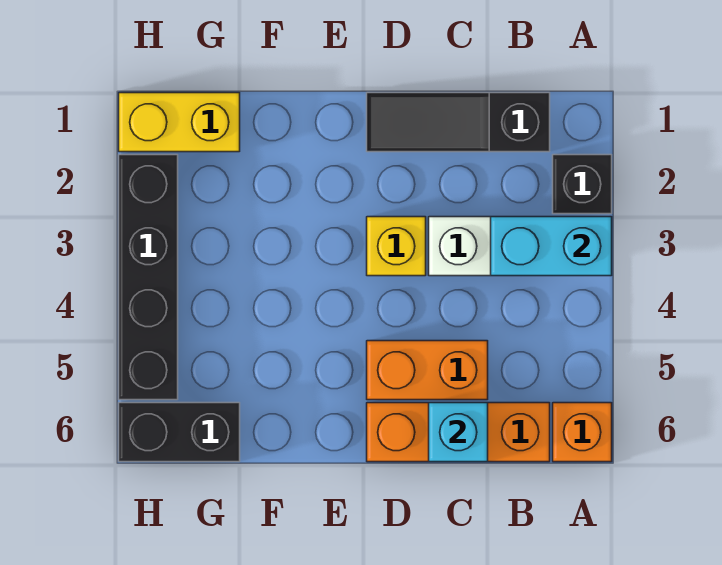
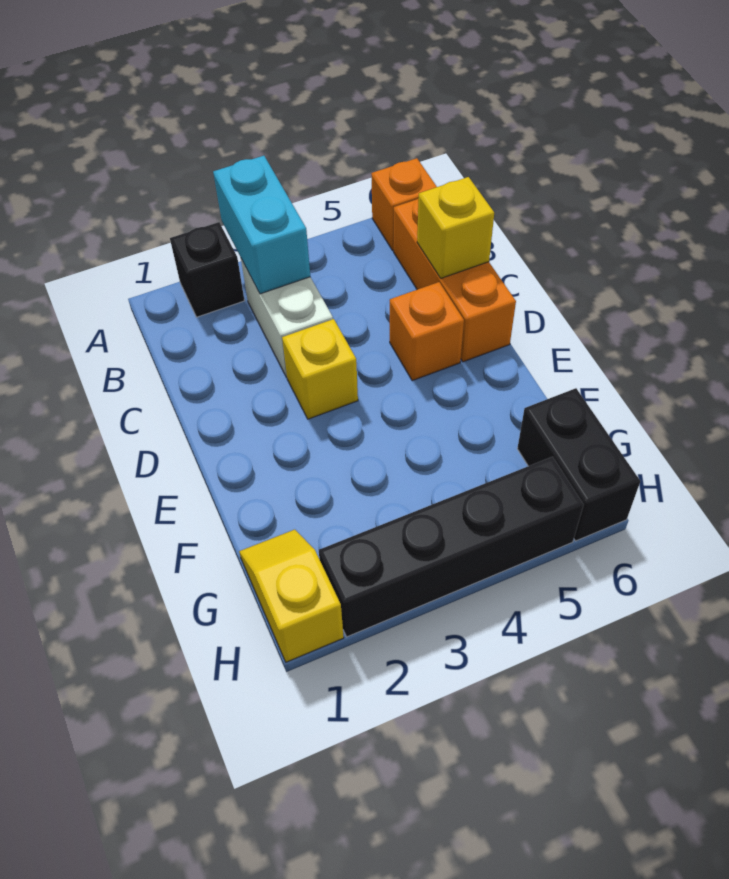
black slope B1:D1 level 1 top B -> none
orange brick C5:D5 level 1 -> orange brick D5 level 1
cyan brick C6 level 2 -> yellow brick C6 level 2
yellow brick G1:H1 level 1 -> yellow slope G1:H1 level 1 top H

